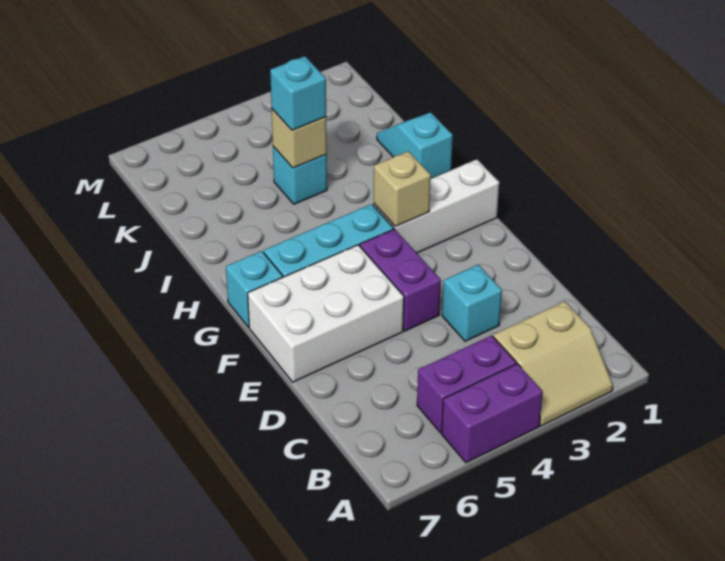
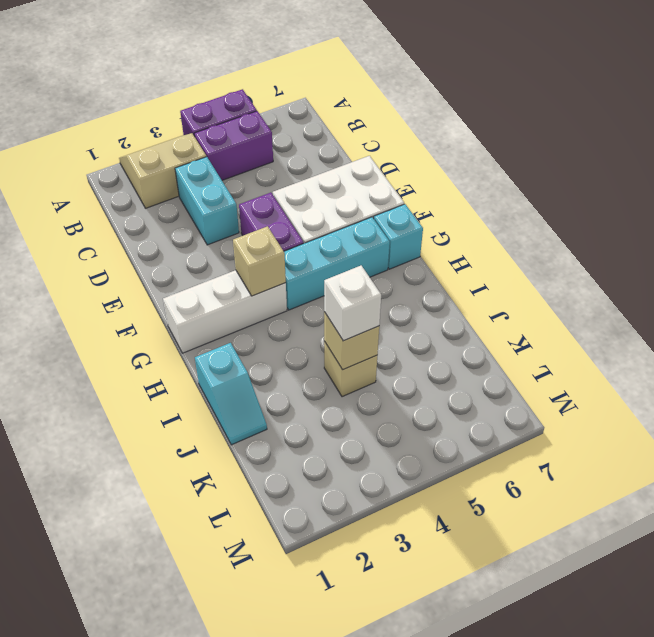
cyan brick D3 level 1 -> cyan brick C3:D3 level 1
cyan brick J4 level 1 -> tan brick J4 level 1
cyan brick J4 level 3 -> white brick J4 level 3

